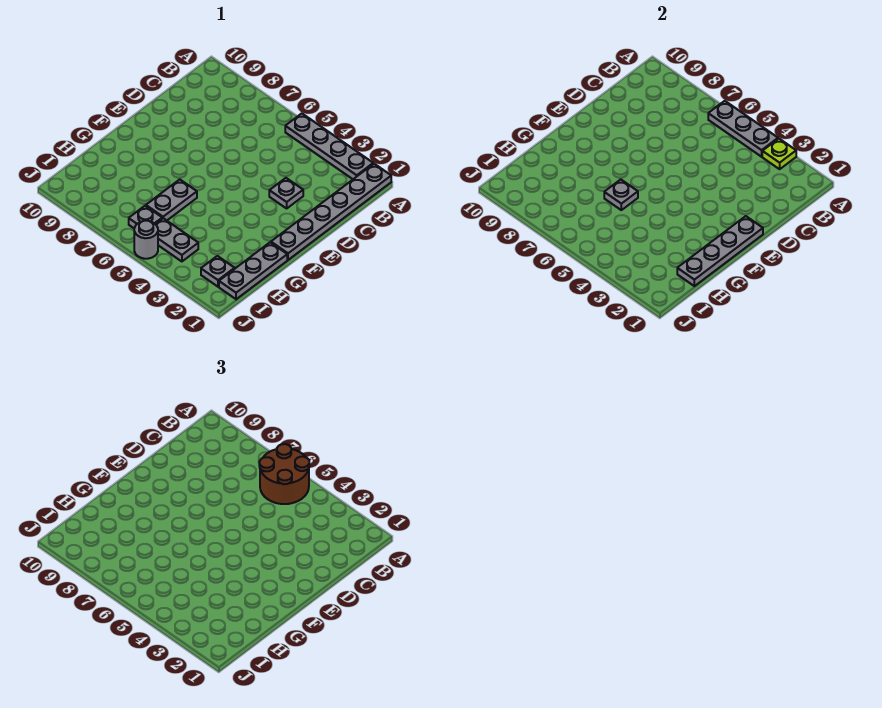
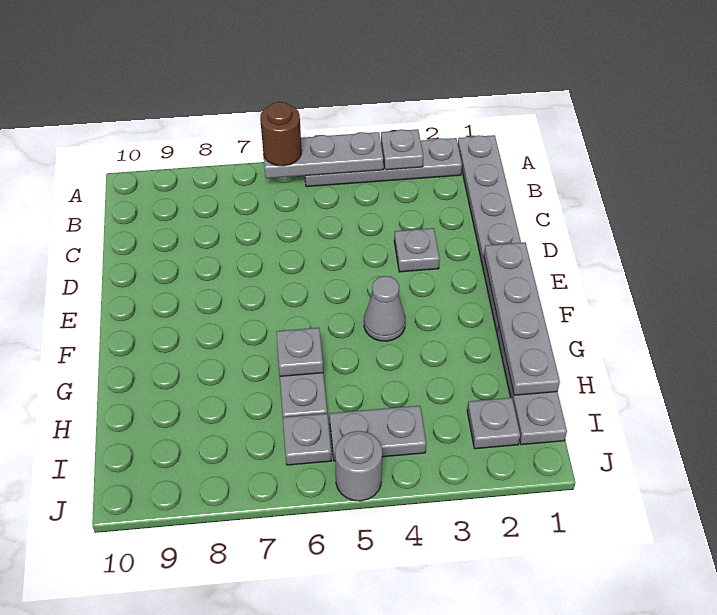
lime plate A3 level 2 -> grey plate A3 level 2
brown round brick A5:B6 level 3 -> brown round brick A6 level 3
none -> grey cone F4 level 1

